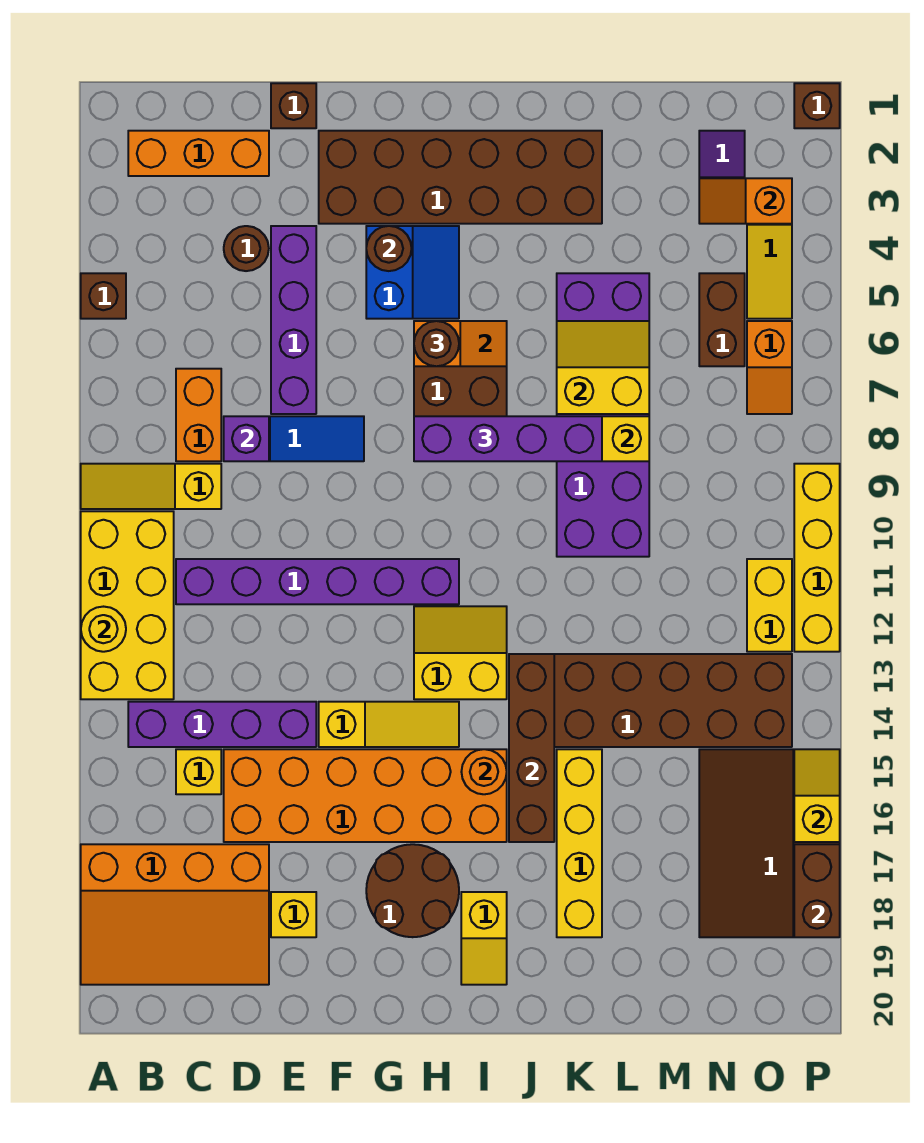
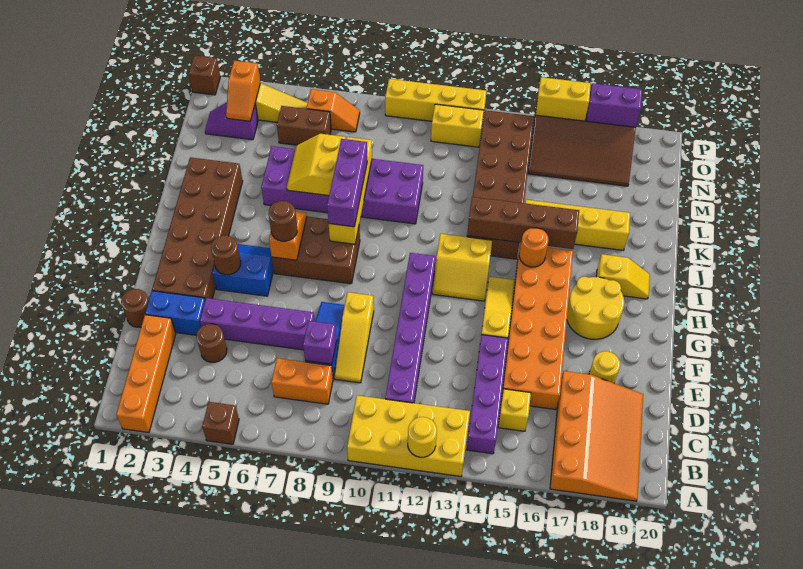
yellow slope A9:C9 level 1 top C -> yellow slope D9:F9 level 1 top F
orange brick B2:D2 level 1 -> orange brick A2:D2 level 1
brown brick E1 level 1 -> brown round brick E1 level 1
none -> blue brick E2:E3 level 1
yellow brick E18 level 1 -> yellow round brick E18 level 1
brown round brick G17:H18 level 1 -> yellow round brick G17:H18 level 1
purple brick H8:K8 level 3 -> purple brick I8:K8 level 3
yellow slope H12:I13 level 1 top 13 -> yellow slope H12:I13 level 1 top I
yellow slope P15:P16 level 2 top 16 -> yellow brick P15:P16 level 2
brown brick P17:P18 level 2 -> purple brick P17:P18 level 2

